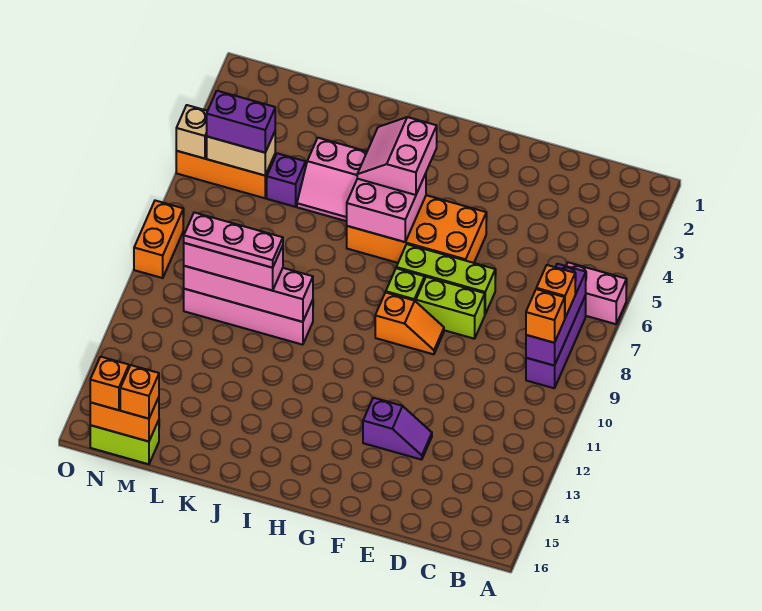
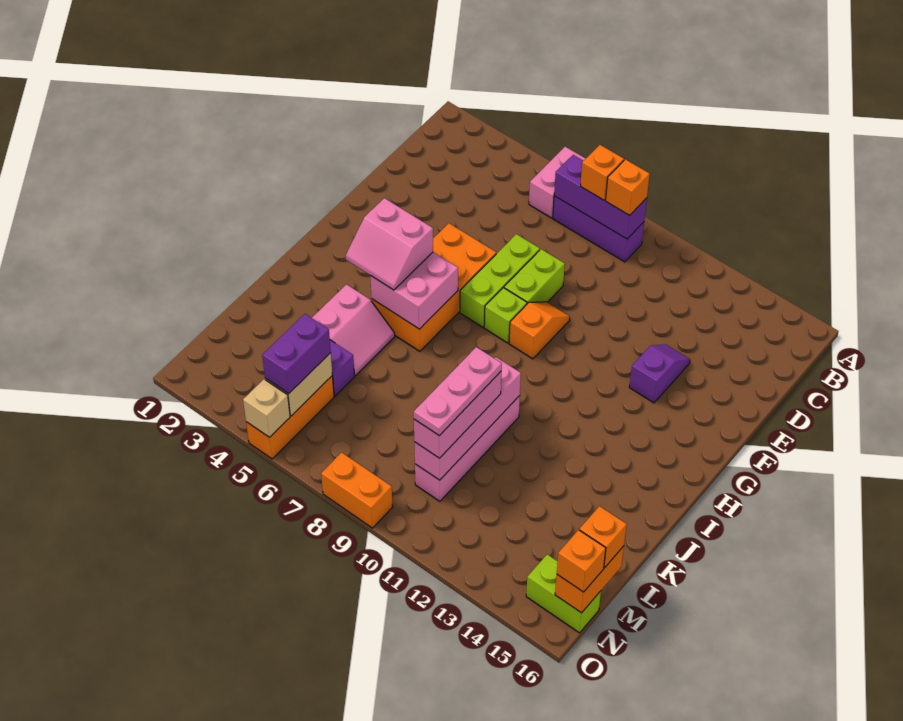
lime brick M16:N16 level 1 -> lime brick N15:N16 level 1

